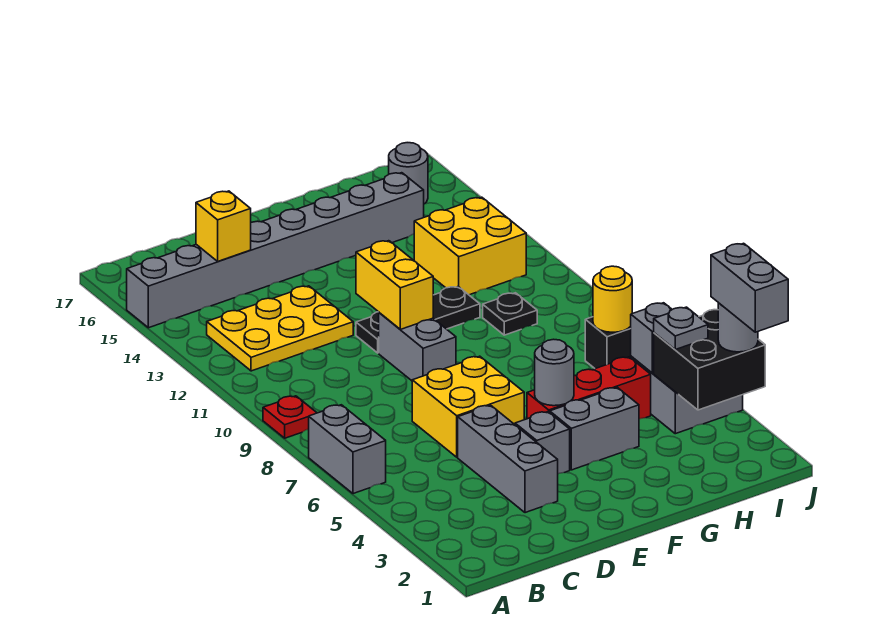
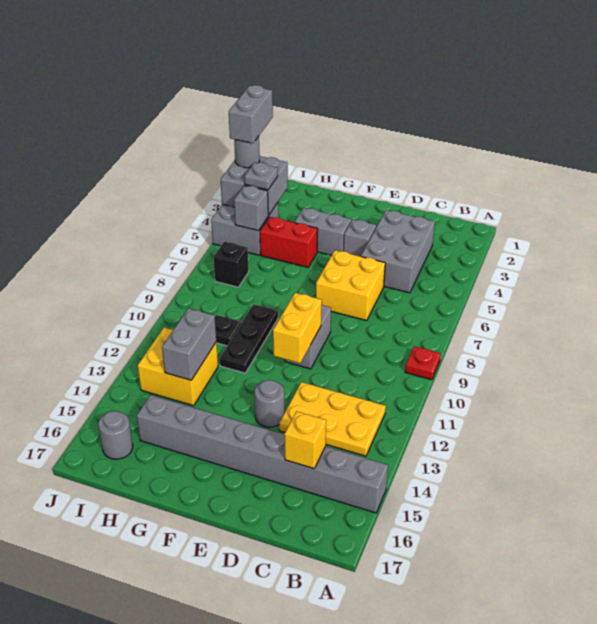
grey brick A6:A7 level 1 -> grey brick H12:H13 level 2
grey brick D3:D5 level 1 -> grey brick C3:D5 level 1
black plate E11:G11 level 1 -> black plate G9:G11 level 1
red brick F5:H5 level 1 -> red brick G5:H5 level 1
grey round brick F5 level 2 -> grey round brick E13 level 1
black brick I3:J4 level 2 -> grey brick I3:J4 level 2
yellow round brick I7 level 2 -> none

